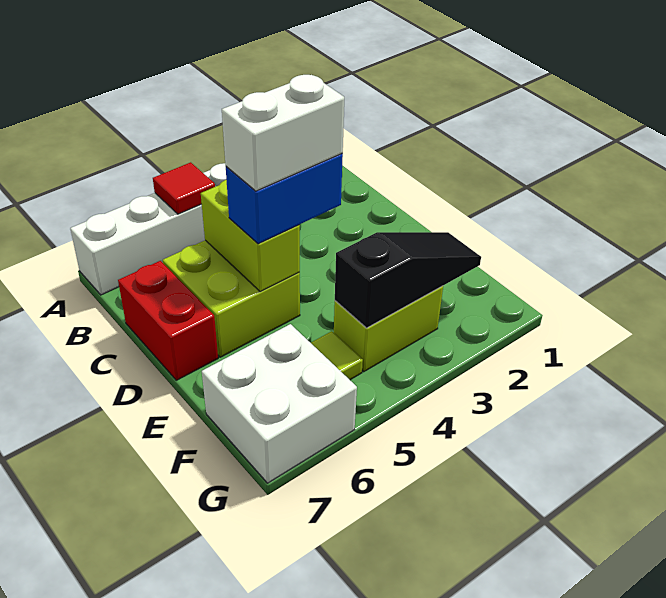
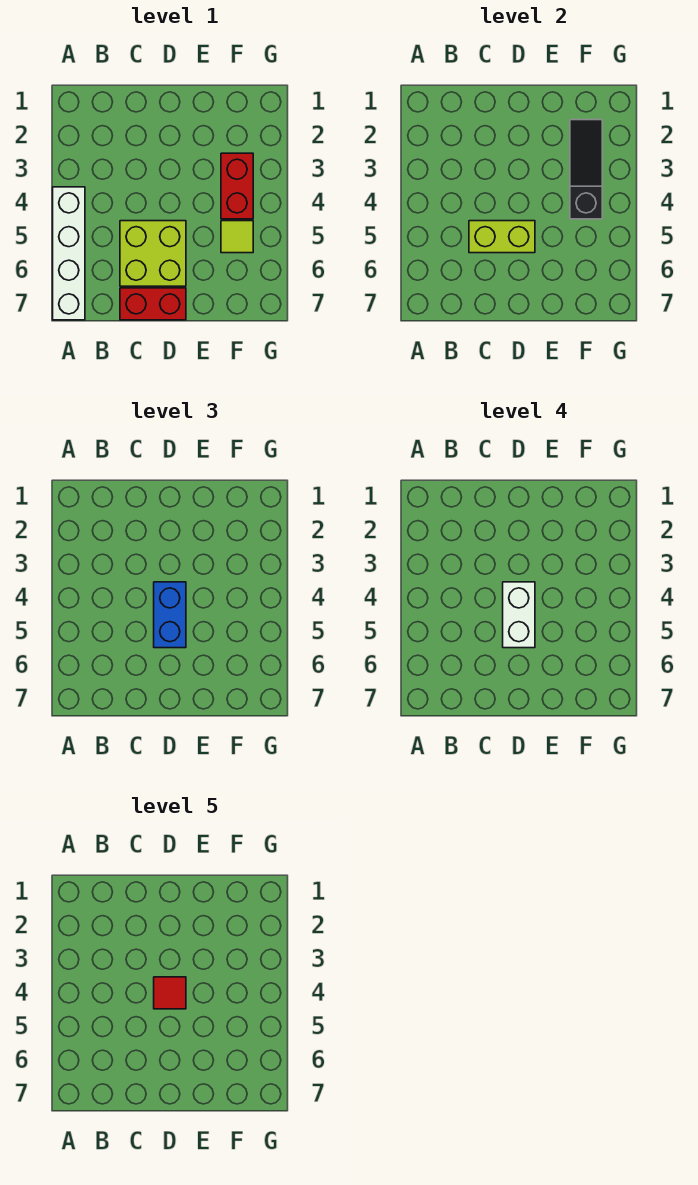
red tile A5 level 2 -> red tile D4 level 5
lime brick F3:F4 level 1 -> red brick F3:F4 level 1
white brick F6:G7 level 1 -> none

